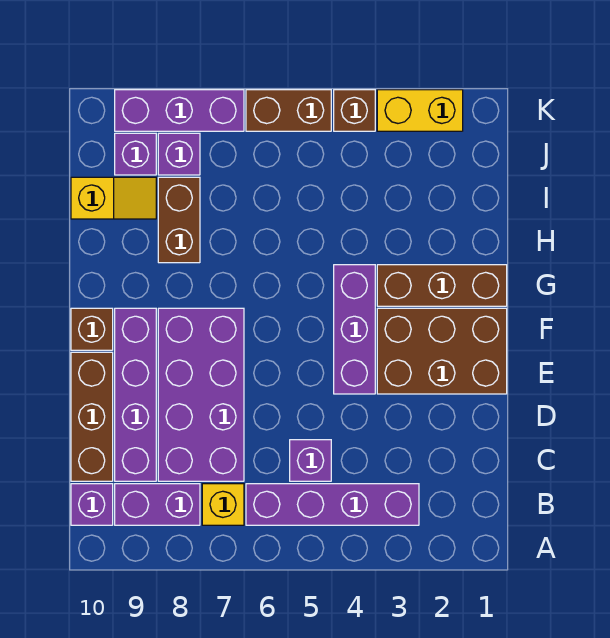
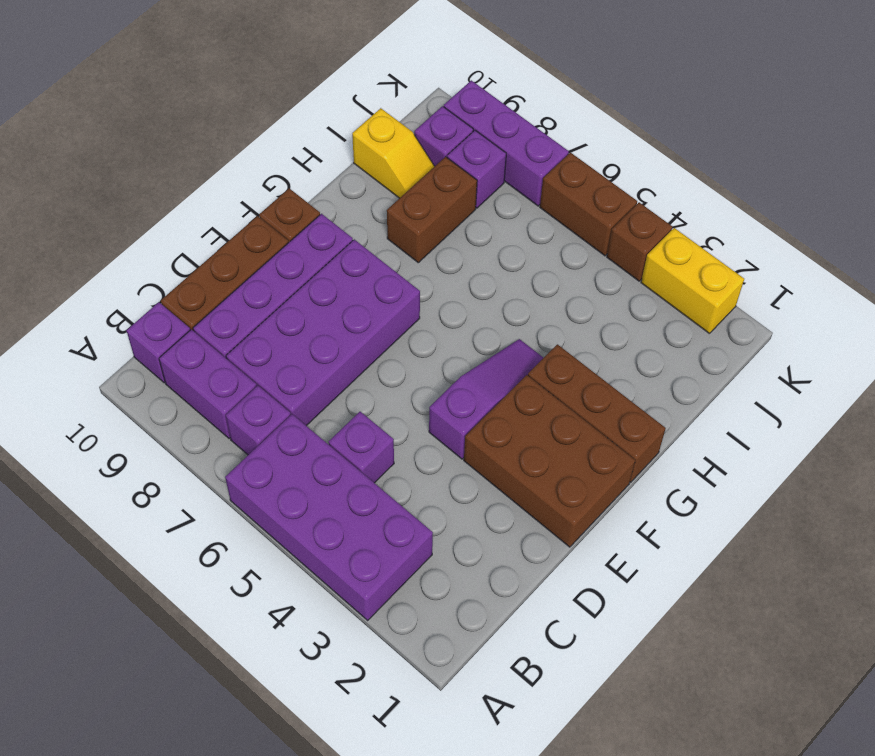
purple brick B3:B6 level 1 -> purple brick A3:B6 level 1
yellow brick B7 level 1 -> purple brick B7 level 1
purple brick E4:G4 level 1 -> purple slope E4:G4 level 1 top E

